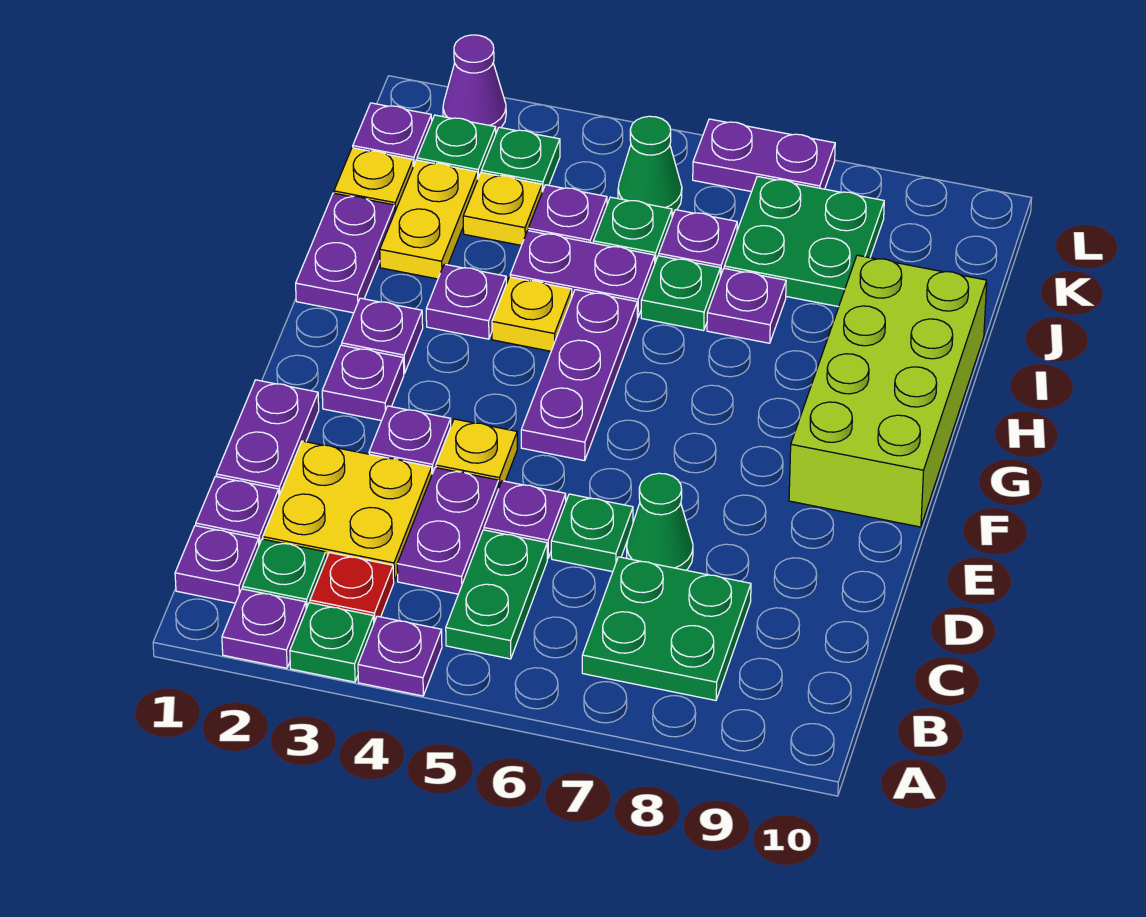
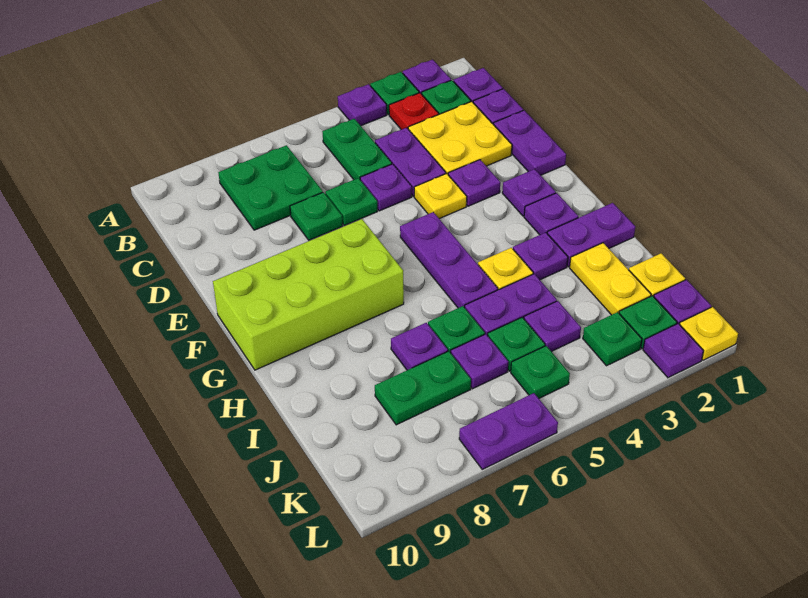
green cone D7 level 1 -> green plate D7 level 1
lime brick F9:I10 level 1 -> lime brick F7:G10 level 1
purple plate H1:I1 level 1 -> purple plate H1:H2 level 1
yellow plate J3 level 1 -> yellow plate L1 level 1
green plate J7:K8 level 1 -> green plate J7:J8 level 1
green cone K5 level 1 -> green plate K5 level 1
purple cone L2 level 1 -> purple plate L2 level 1

